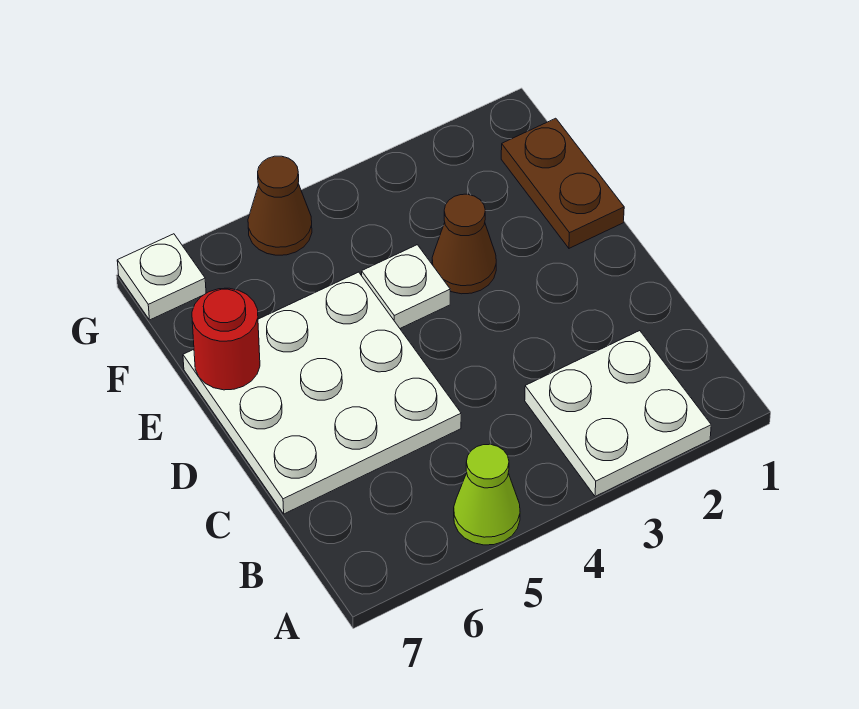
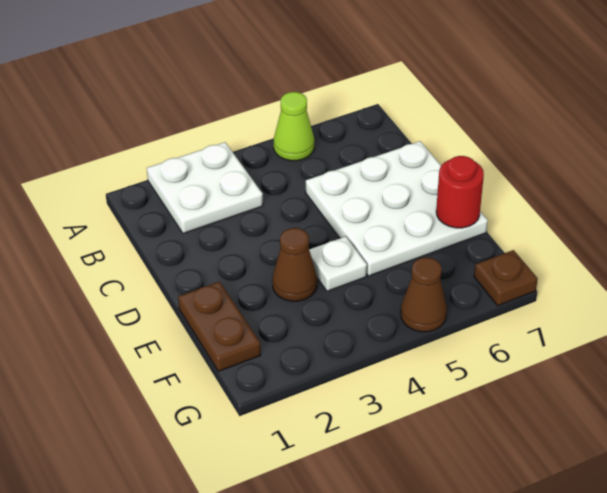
white plate G7 level 1 -> brown plate G7 level 1

